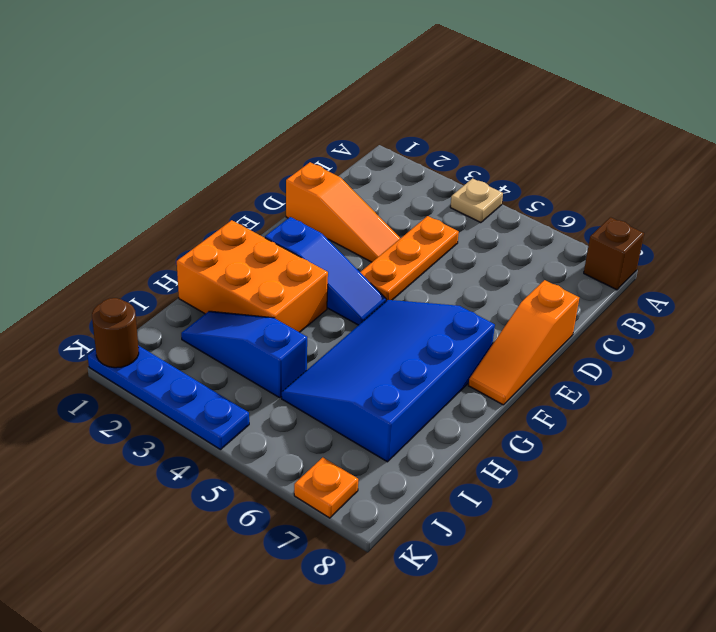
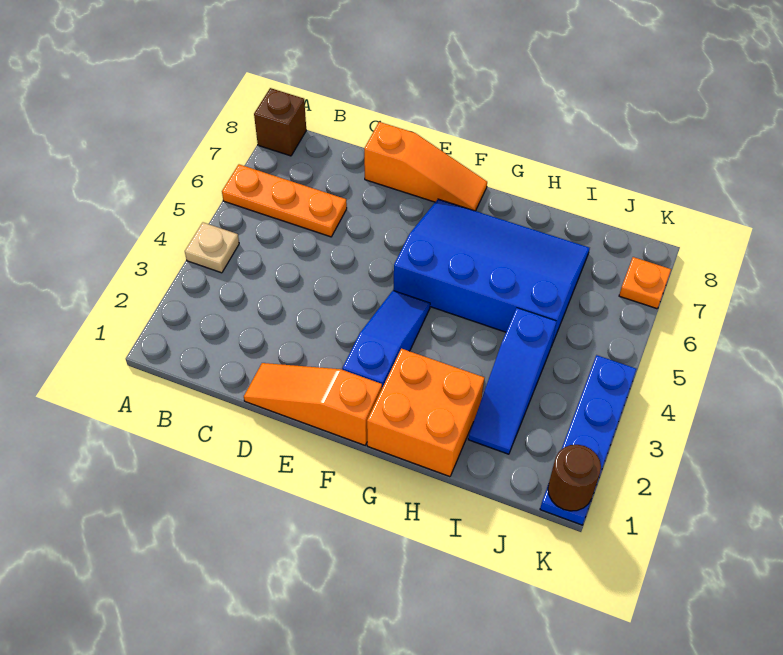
orange plate C4:E4 level 1 -> orange plate A6:C6 level 1
orange slope D1:D3 level 1 top 1 -> orange slope D1:F1 level 1 top F
blue slope F5:I7 level 1 top 7 -> blue slope F5:I7 level 1 top 5
orange brick G1:H3 level 1 -> orange brick G1:H2 level 1

